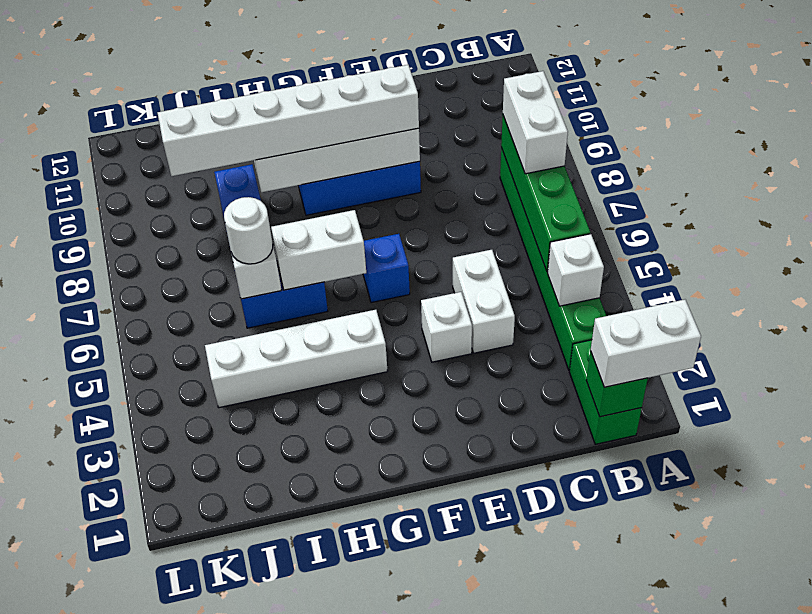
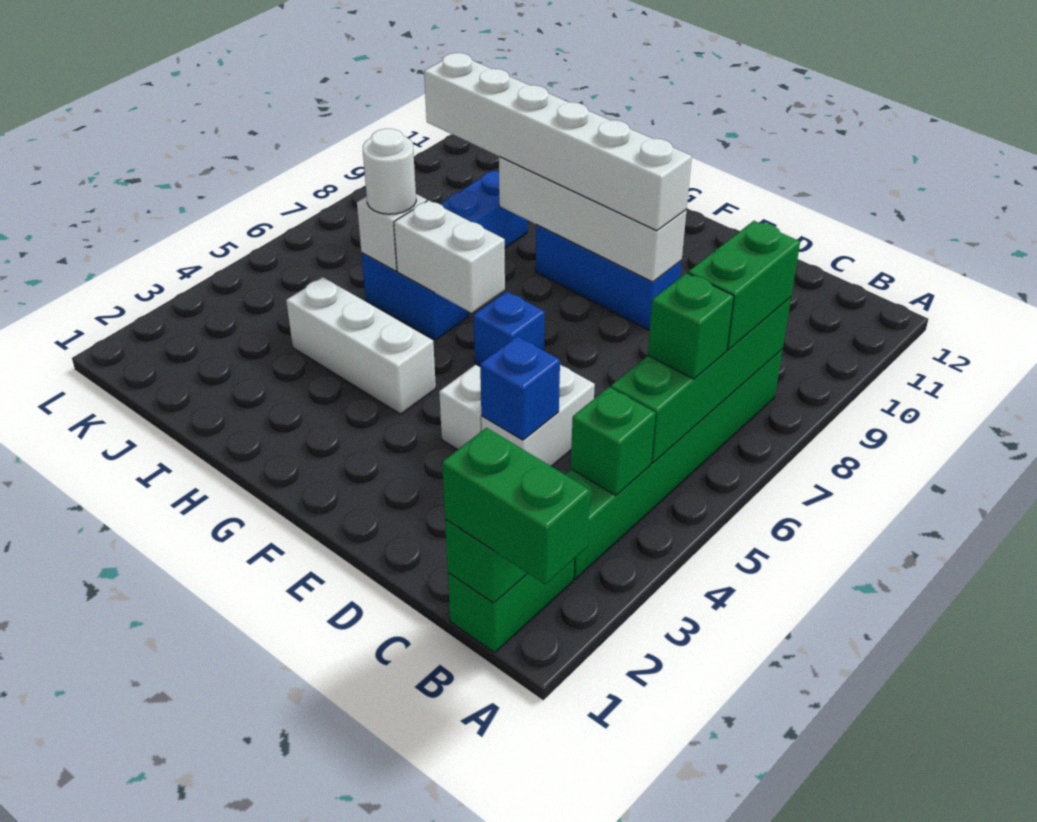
white brick A1:B1 level 3 -> green brick A1:B1 level 3
white brick B4 level 2 -> green brick B4 level 2
none -> green brick B6 level 3
white brick B7:B8 level 3 -> green brick B7:B8 level 3
none -> blue brick D4 level 2
white brick G4:J4 level 1 -> white brick G4:I4 level 1

